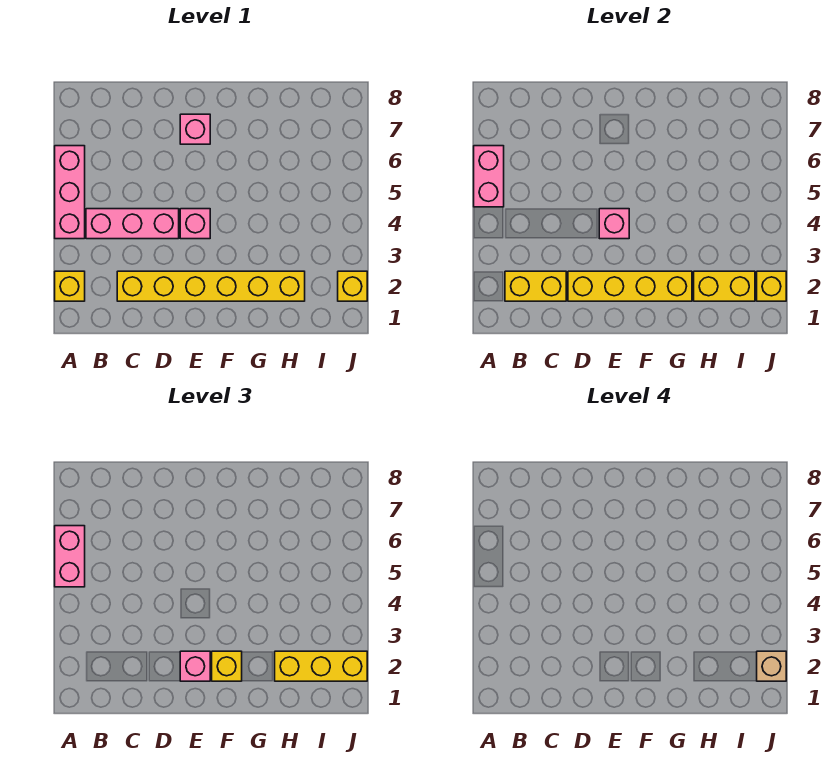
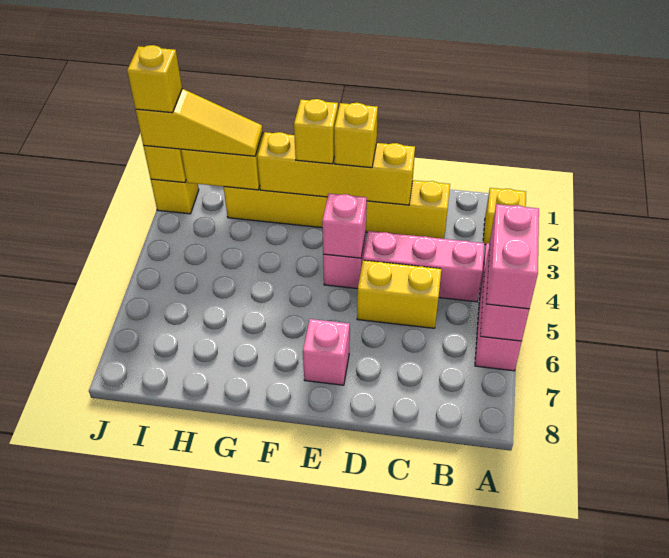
yellow brick B2:C2 level 2 -> yellow brick C5:D5 level 1
pink brick E2 level 3 -> yellow brick E2 level 3
yellow brick H2:J2 level 3 -> yellow slope H2:J2 level 3 top J
tan brick J2 level 4 -> yellow brick J2 level 4

